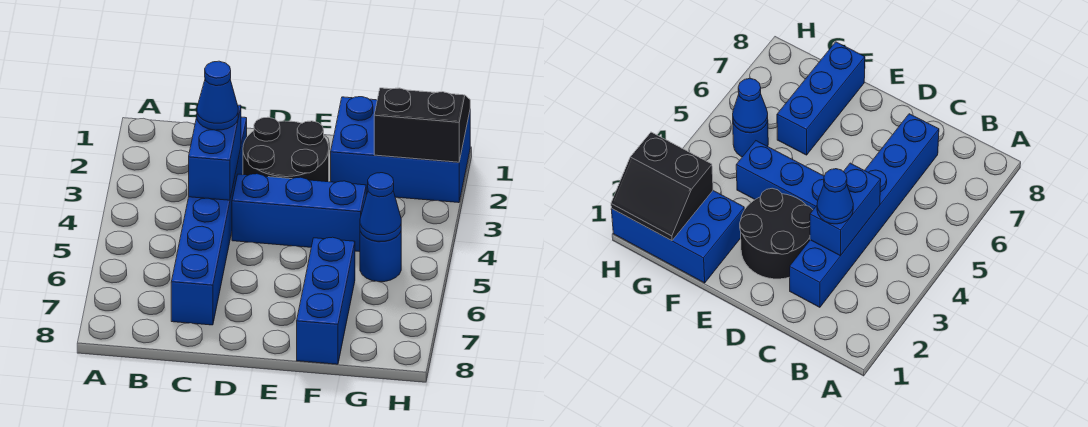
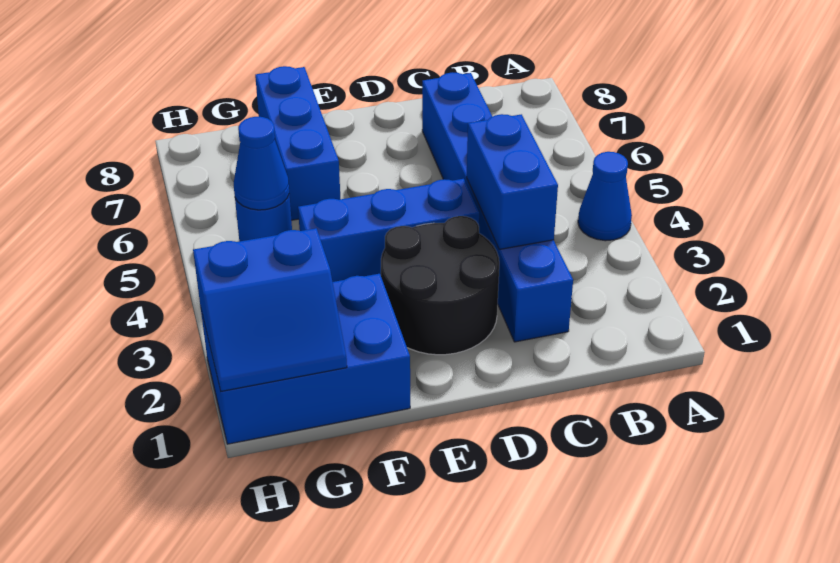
blue cone C3 level 3 -> blue cone A4 level 1
black slope G1:H2 level 2 top 2 -> blue slope G1:H2 level 2 top 2

